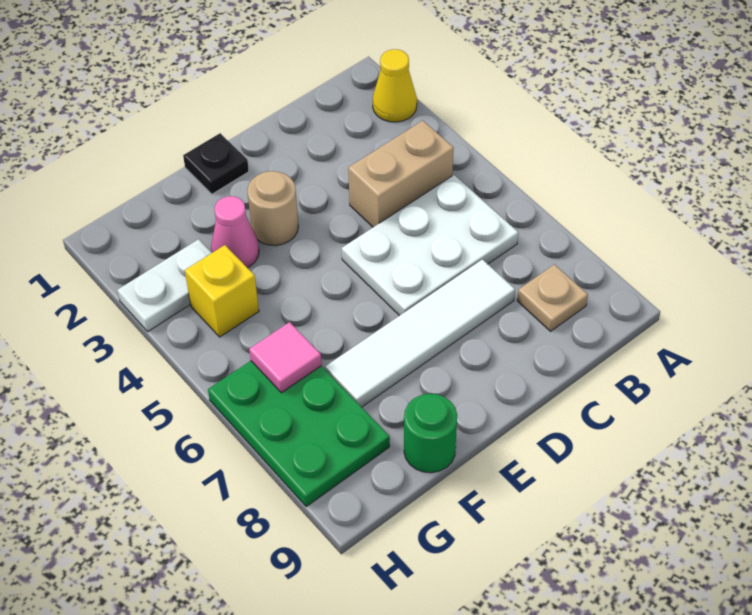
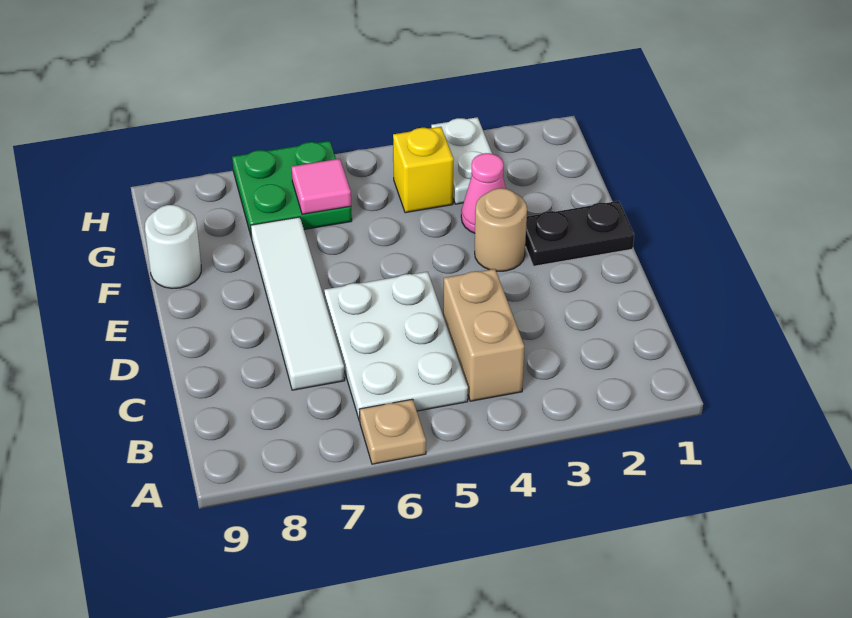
yellow cone A2 level 1 -> none
tan plate B8 level 1 -> tan plate A6 level 1
black plate E1 level 1 -> black plate E1:E2 level 1
green round brick F9 level 1 -> white round brick F9 level 1
green plate G6:H8 level 1 -> green plate G6:H7 level 1

